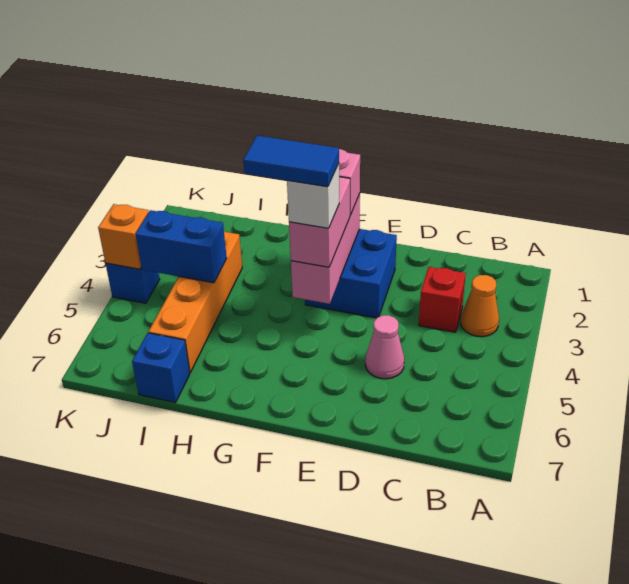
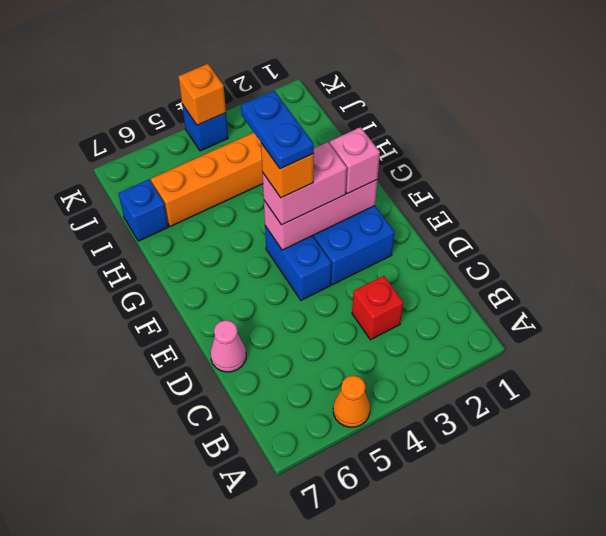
orange cone B3 level 1 -> orange cone A5 level 1
pink cone D5 level 1 -> pink cone D7 level 1
white brick F4 level 4 -> orange brick F4 level 4
blue tile F4:G4 level 5 -> blue plate F4:G4 level 5
blue brick I4:J4 level 2 -> blue brick E4:F4 level 1

